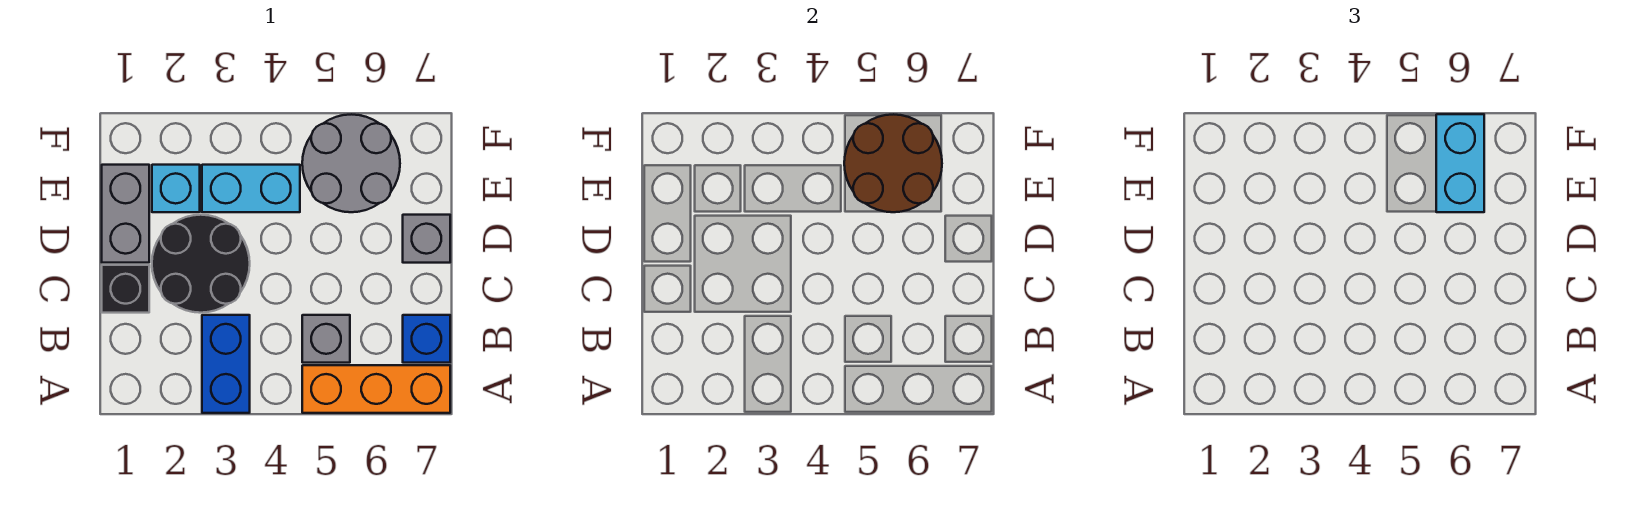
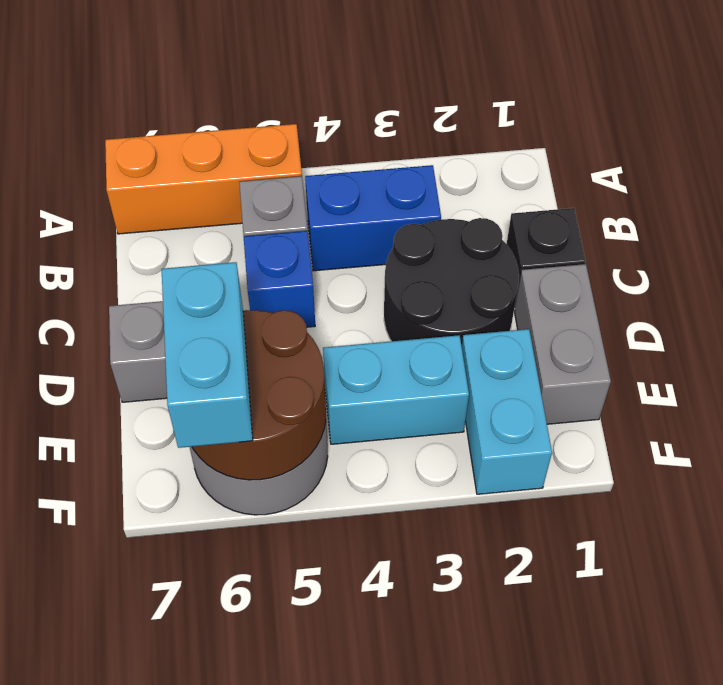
blue brick A3:B3 level 1 -> blue brick B3:B4 level 1
blue brick B7 level 1 -> blue brick C5 level 1
cyan brick E2 level 1 -> cyan brick E2:F2 level 1

